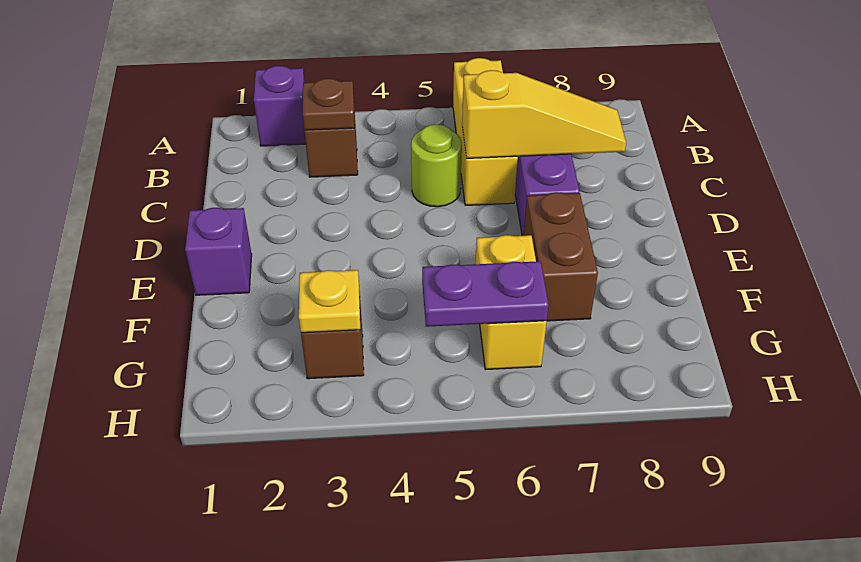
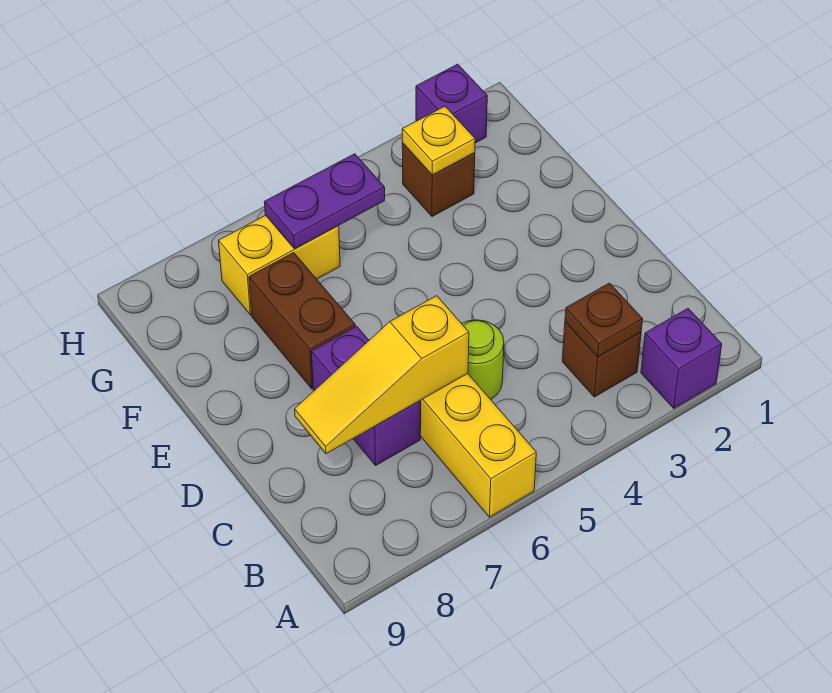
purple brick E1 level 1 -> purple brick H2 level 1
yellow brick F6:G6 level 1 -> yellow brick G6:G7 level 1

